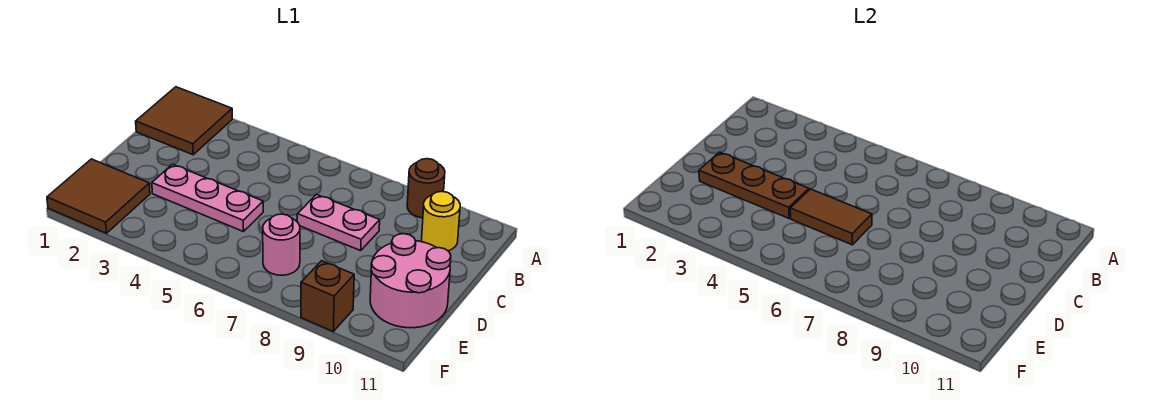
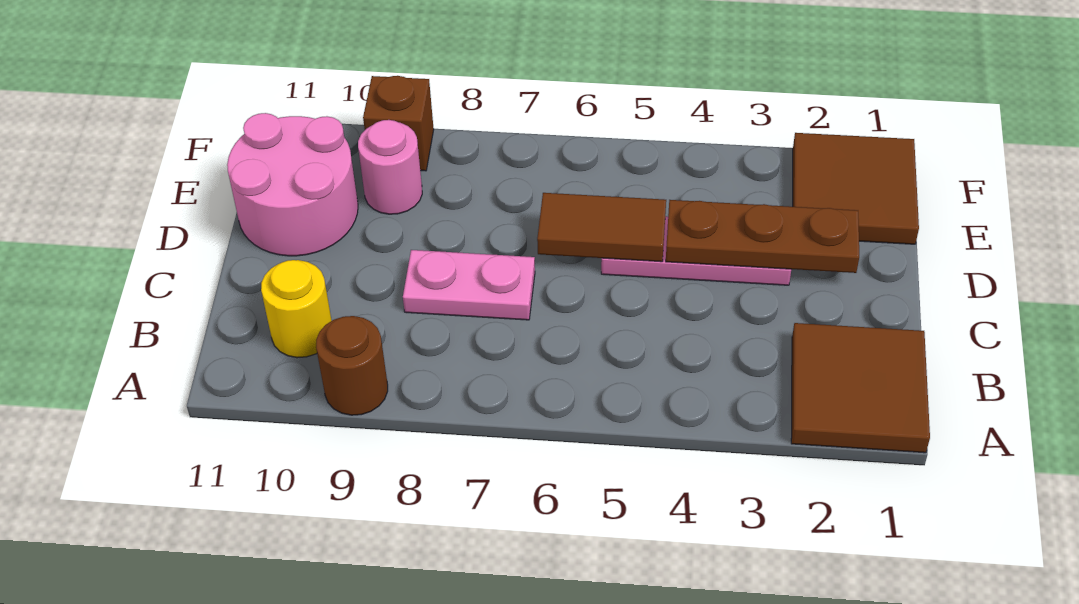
pink round brick E7 level 1 -> pink round brick E9 level 1

